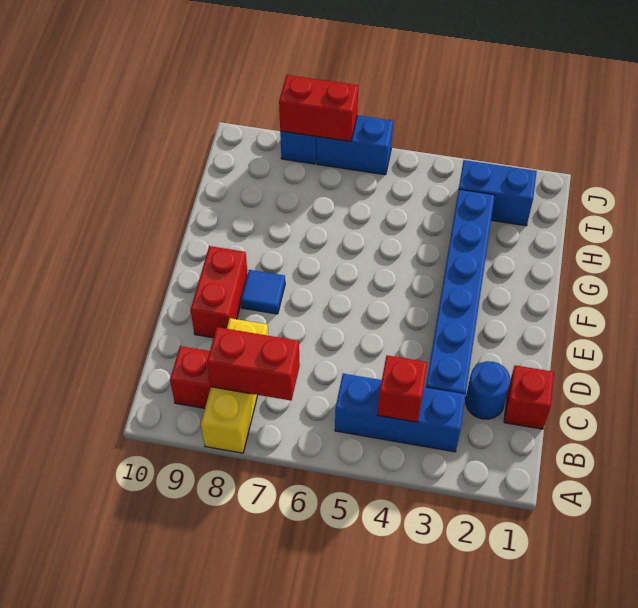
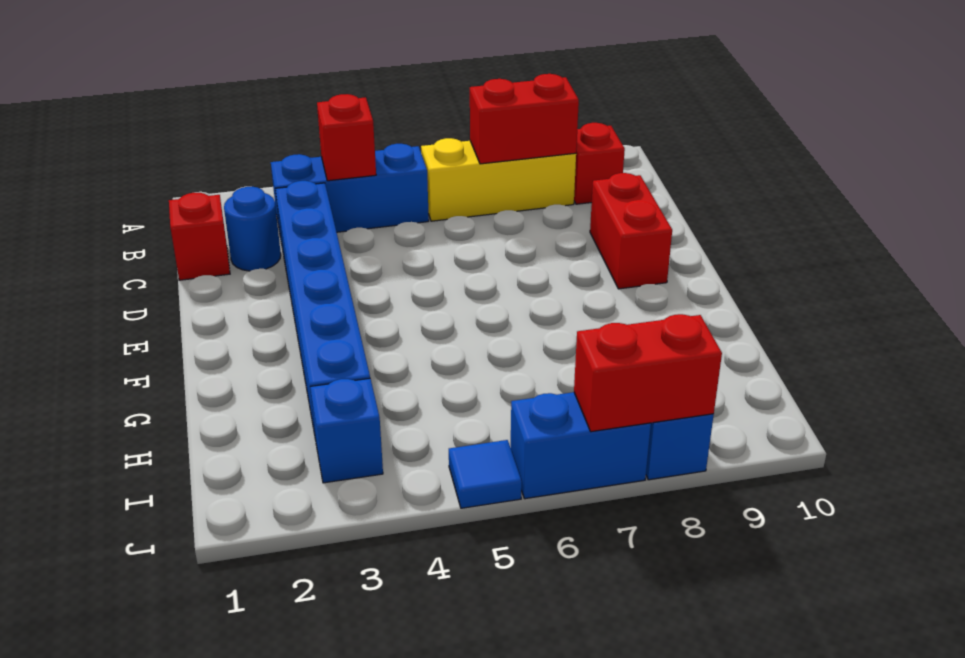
yellow brick A8:C8 level 1 -> yellow brick B6:B8 level 1
blue tile E8 level 1 -> blue tile J5 level 1
blue brick I2:I3 level 1 -> blue brick I3 level 1

